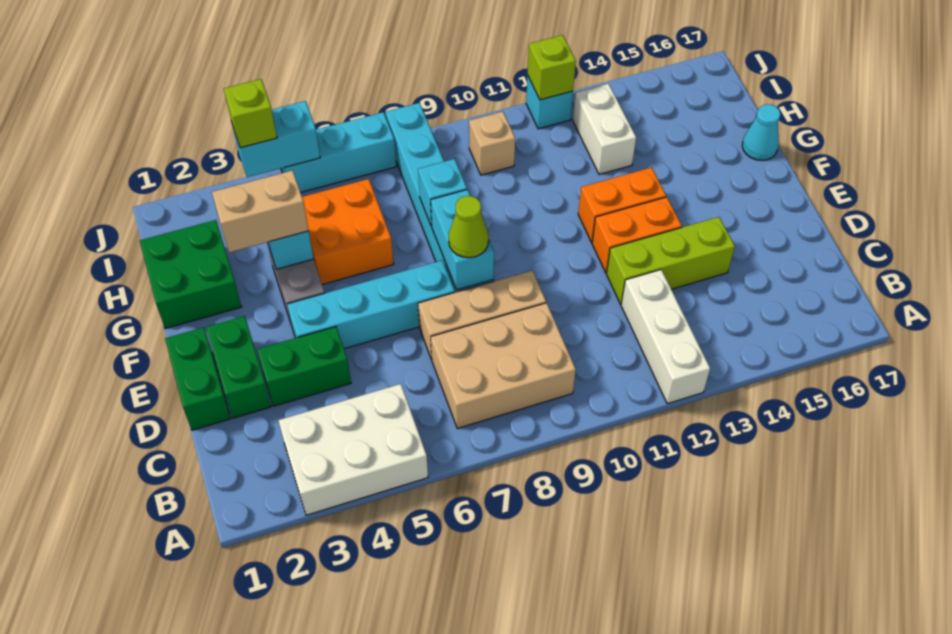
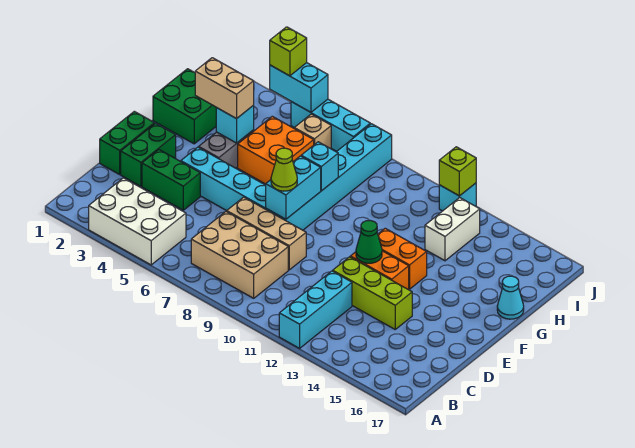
white brick A12:C12 level 1 -> cyan brick A12:C12 level 1
none -> green cone E12 level 2
tan brick I10 level 1 -> tan brick I6 level 1

